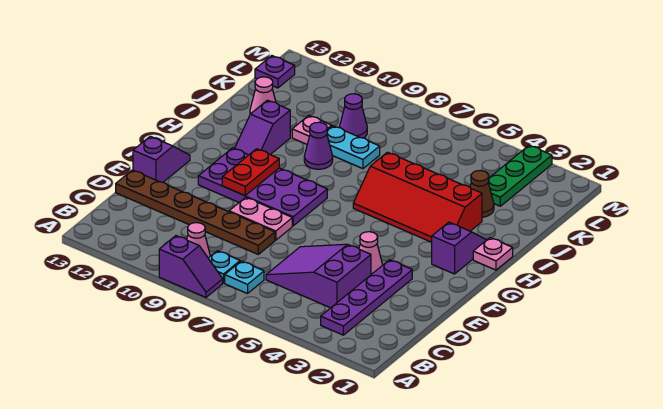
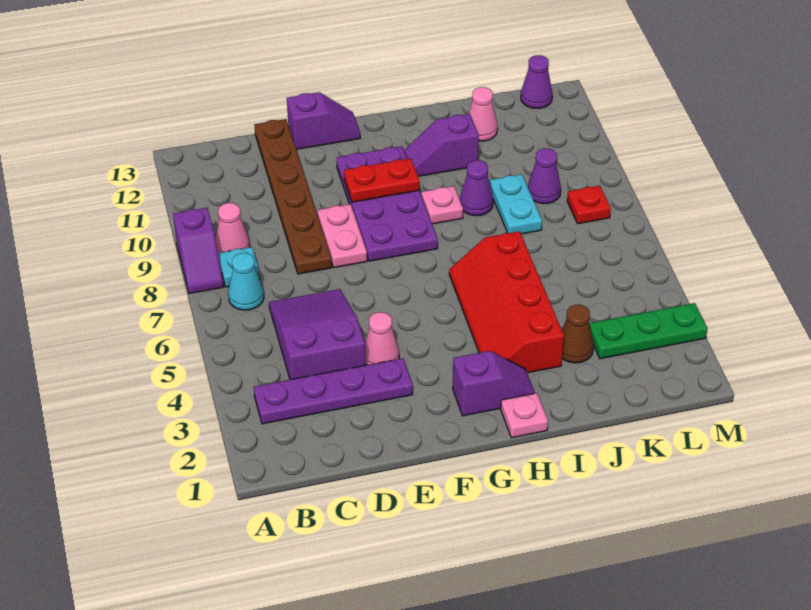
cyan plate B7 level 1 -> cyan cone B7 level 1
pink plate J10 level 1 -> pink plate H9 level 1
none -> red plate L8 level 1
purple plate L13 level 1 -> purple cone L13 level 1

